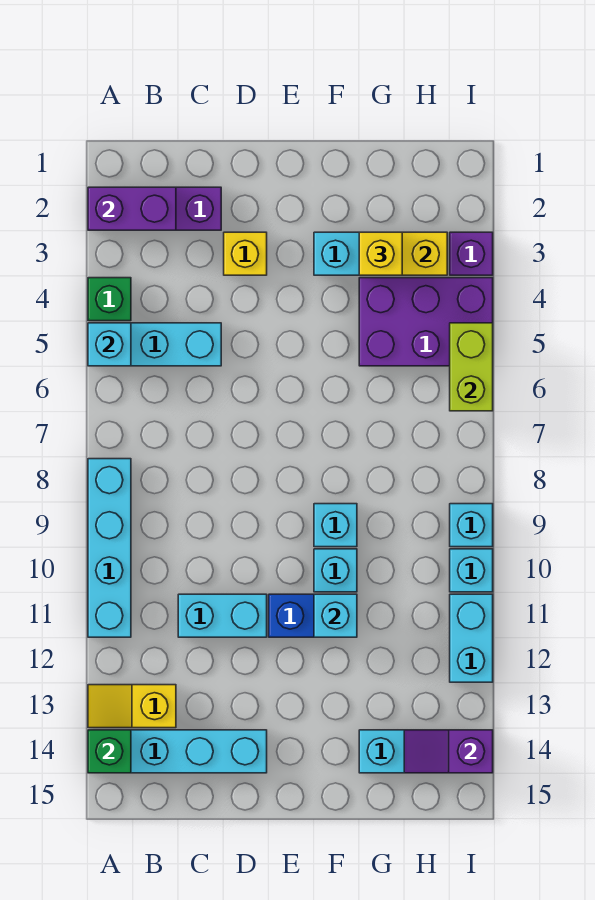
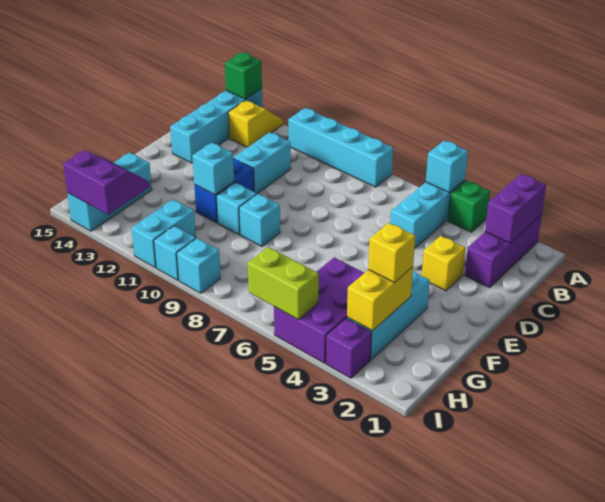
purple slope H14:I14 level 2 top I -> purple slope H13:I14 level 2 top I
cyan brick I11:I12 level 1 -> cyan brick H11:I11 level 1

